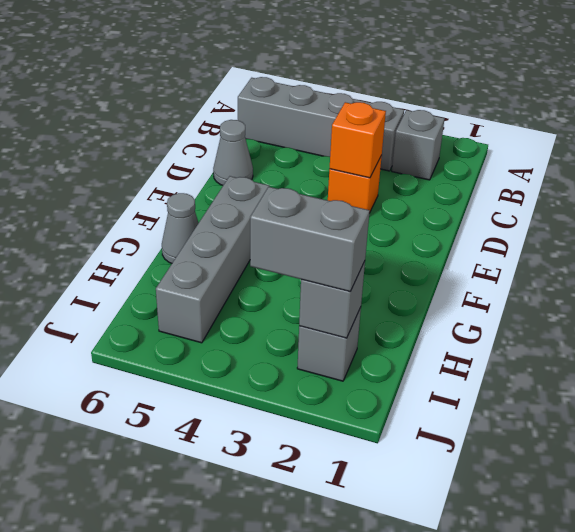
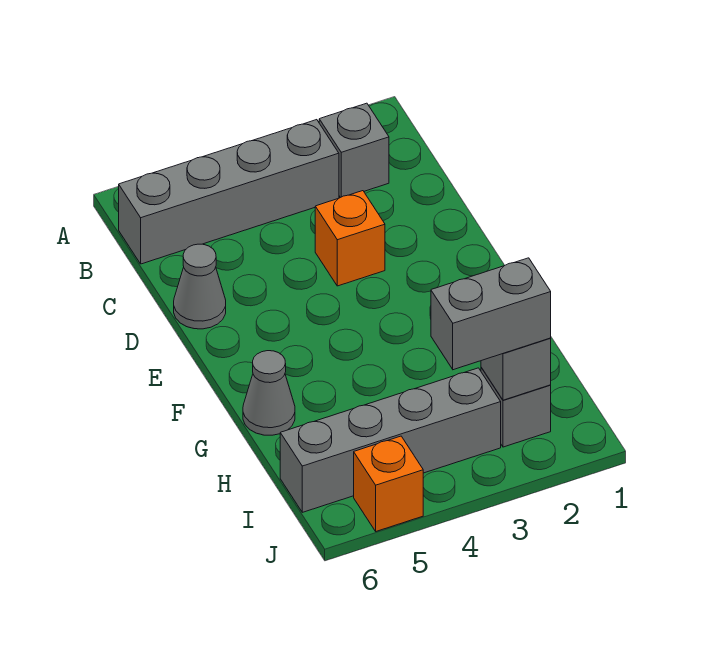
orange brick D3 level 2 -> orange brick J5 level 1
grey brick F5:I5 level 1 -> grey brick I3:I6 level 1

